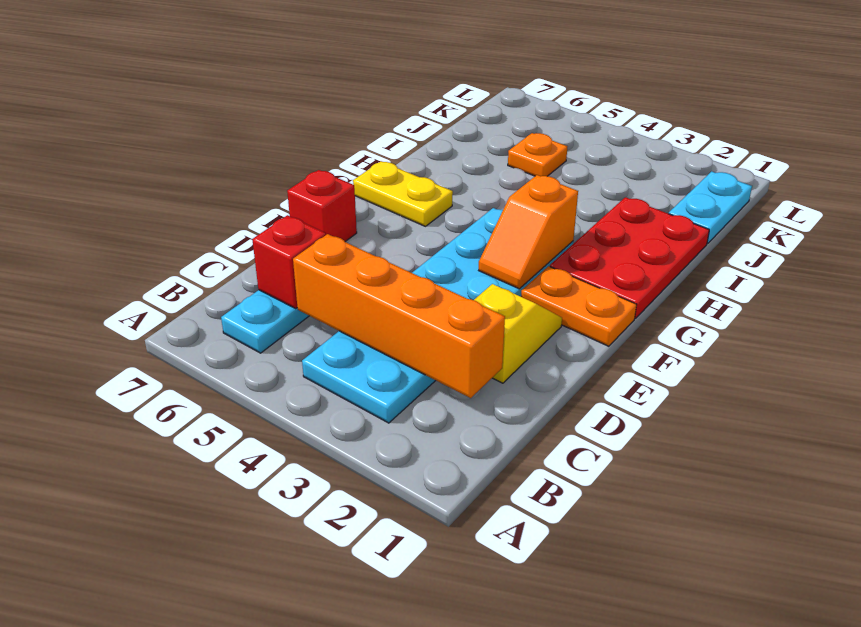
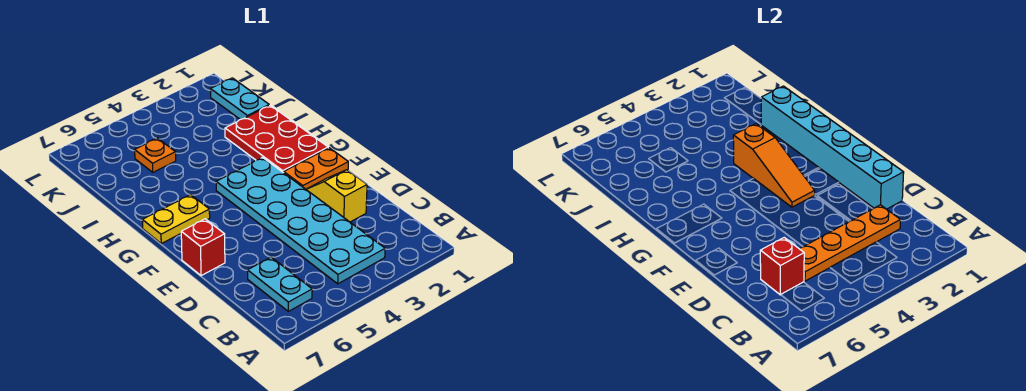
orange brick C2:C5 level 2 -> orange plate C2:C5 level 2
none -> cyan brick D1:I1 level 2
orange slope F3:G3 level 2 top G -> orange slope F3:H3 level 2 top H

